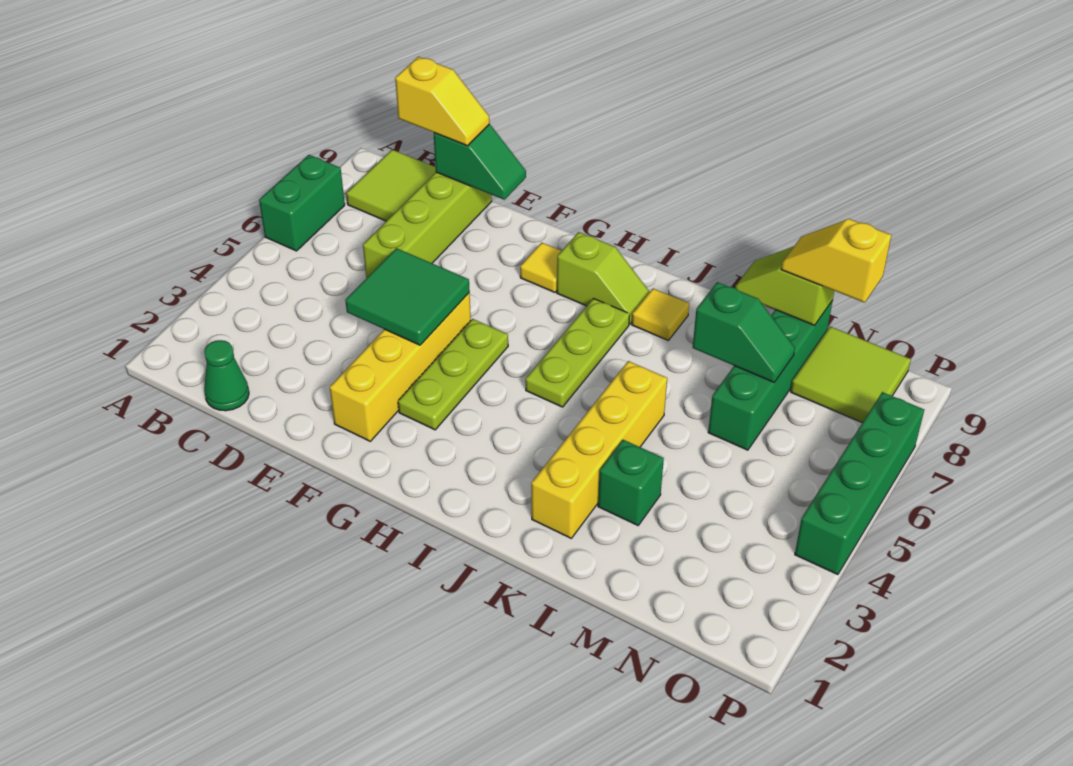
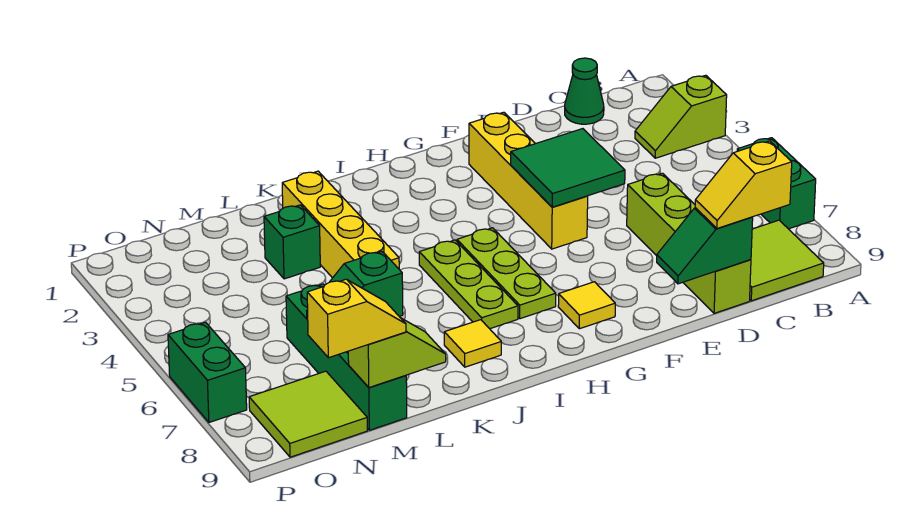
lime plate G3:G5 level 1 -> lime plate H5:H7 level 1
lime slope H8:I8 level 1 top H -> lime slope A3:B3 level 1 top A
green brick P4:P7 level 1 -> green brick P6:P7 level 1

